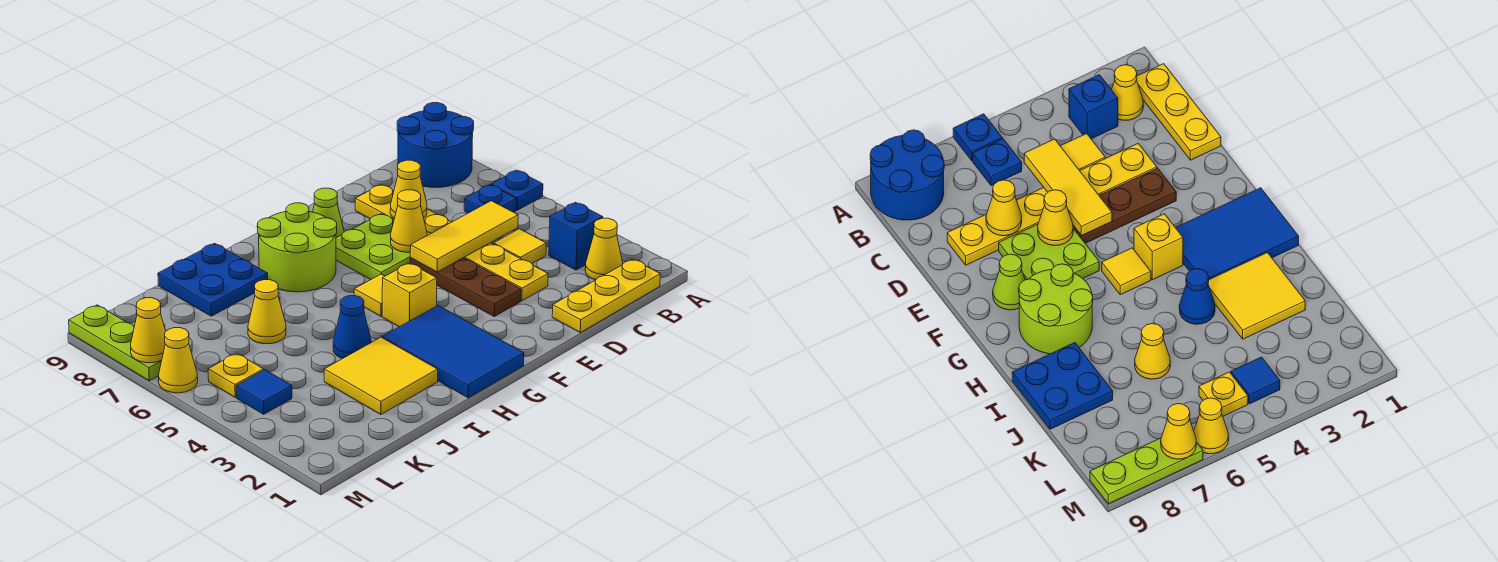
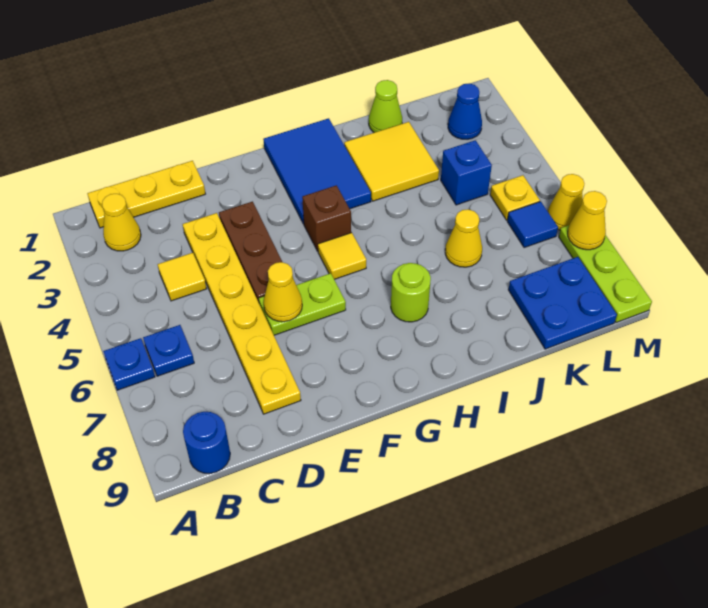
blue round brick A8:B9 level 1 -> blue round brick B9 level 1
blue brick B3 level 1 -> blue brick K4 level 1
yellow tile C5:E5 level 2 -> none
yellow cone D7 level 2 -> none
lime plate E6:F7 level 1 -> lime plate E6:F6 level 1
lime cone F8 level 1 -> lime cone J1 level 1
yellow brick G4 level 1 -> brown brick G4 level 1
lime round brick G7:H8 level 1 -> lime round brick H7 level 1
blue cone I4 level 1 -> blue cone L2 level 1
blue plate I8:J9 level 1 -> blue plate K8:L9 level 1
blue tile L4 level 1 -> blue tile L6 level 1

